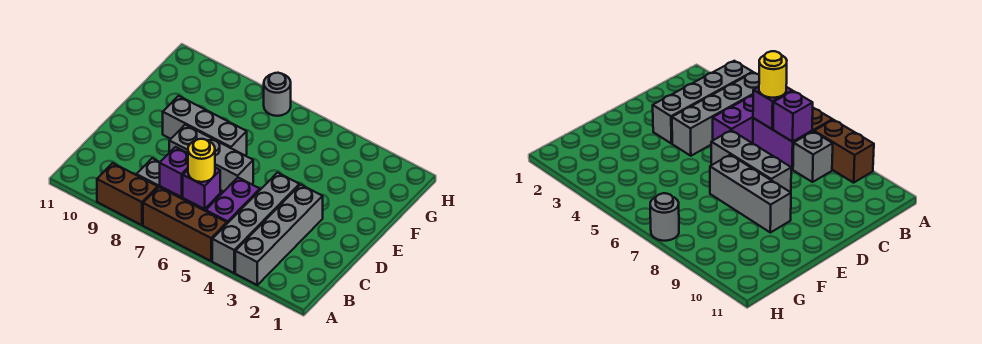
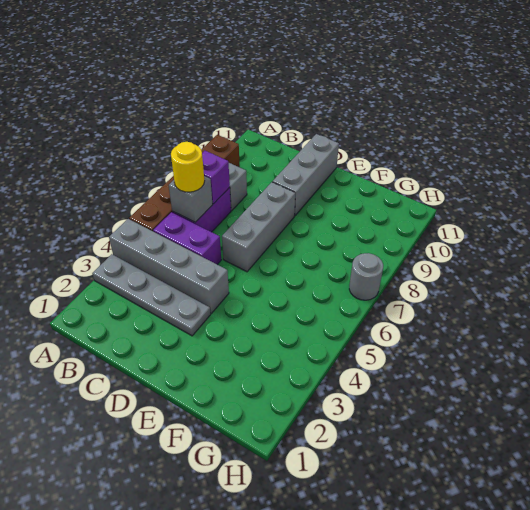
grey brick A3:D3 level 1 -> grey plate A3:D3 level 1
purple brick B6 level 2 -> grey brick B6 level 2
grey brick E7:E9 level 1 -> grey brick D9:D11 level 1

